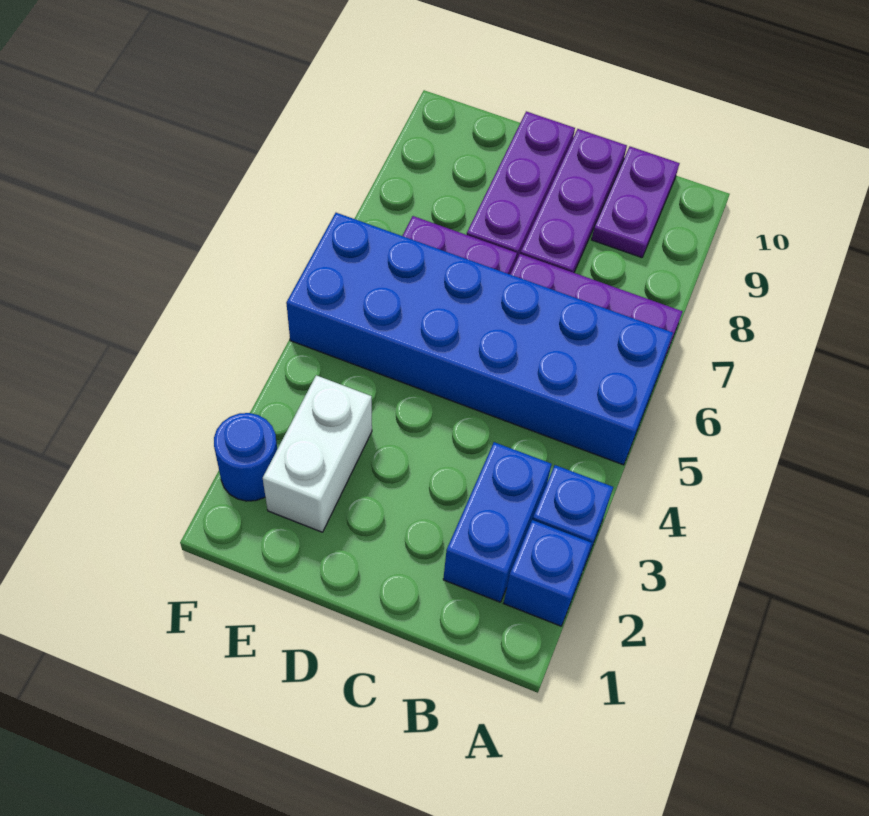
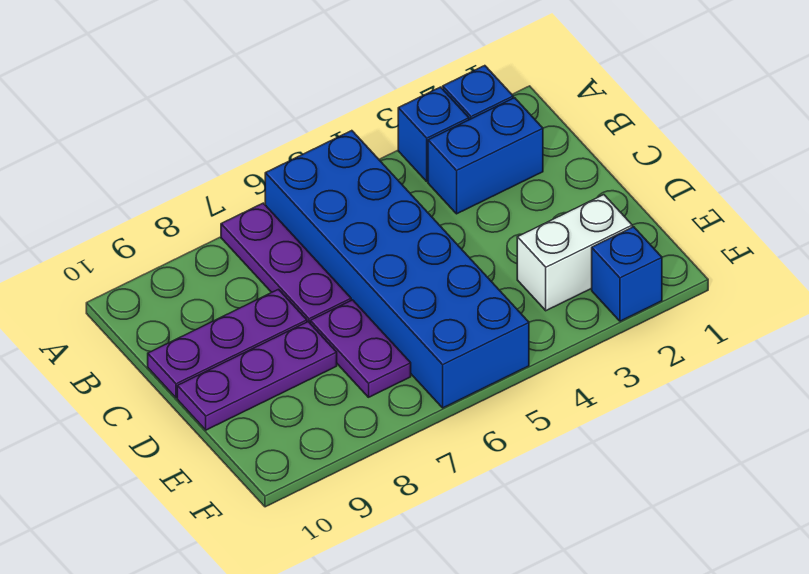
purple plate B9:B10 level 1 -> none
blue round brick F2 level 1 -> blue brick F2 level 1

